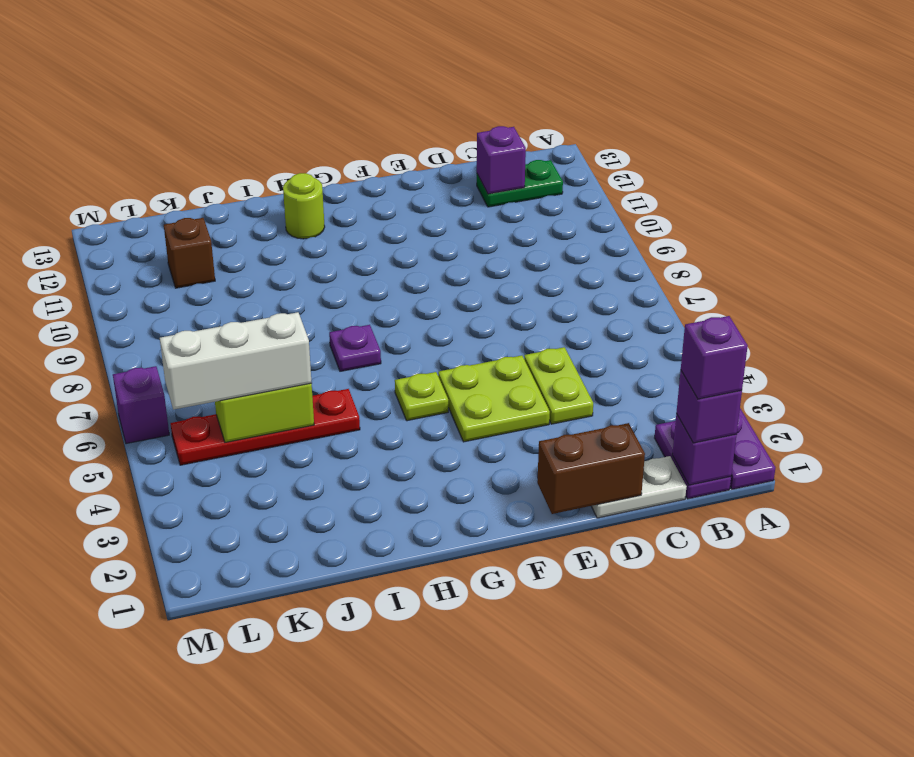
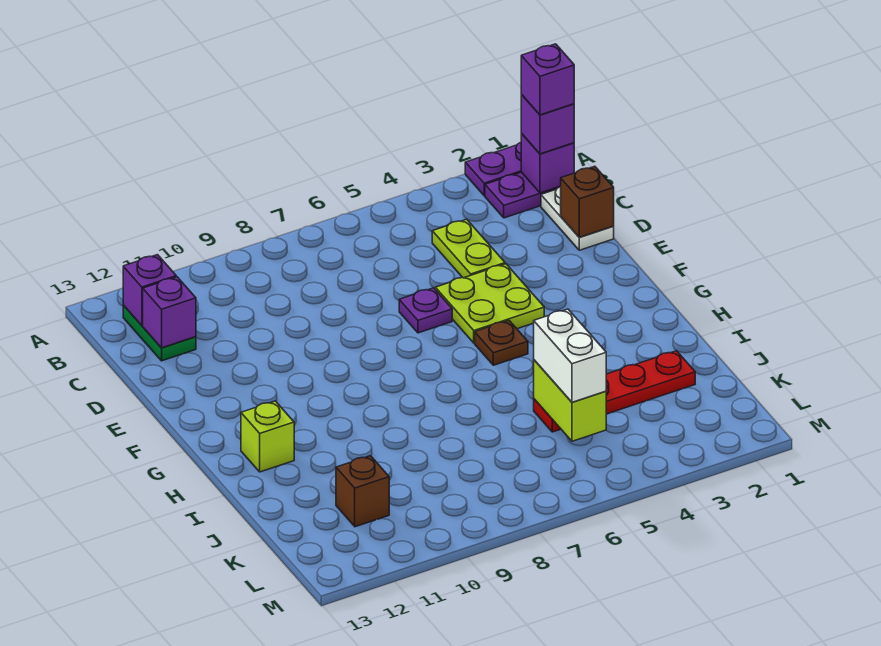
brown brick D1:E1 level 2 -> brown brick D1 level 2
lime plate D4:D5 level 1 -> lime plate C4:D4 level 1
lime plate G5 level 1 -> brown plate G5 level 1
purple plate H7 level 1 -> purple plate E6 level 1
lime round brick H12 level 1 -> lime brick H12 level 1
red plate I5:L5 level 1 -> red plate J2:J5 level 1
white brick J5:L5 level 3 -> white brick J5:K5 level 3
purple brick M6 level 1 -> purple brick B12 level 2

